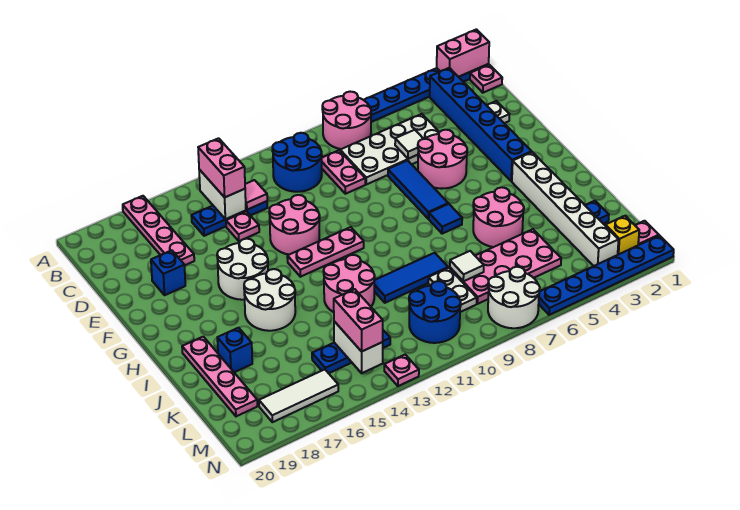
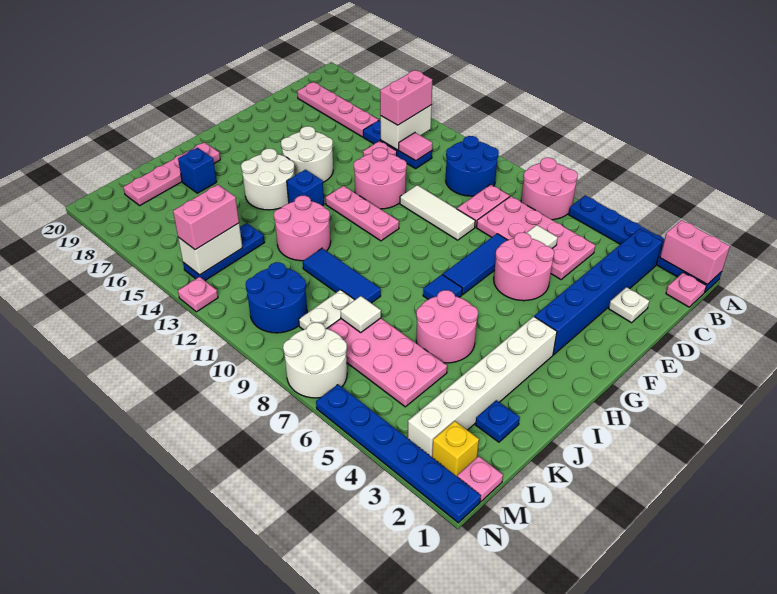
pink plate A17:D17 level 1 -> pink plate C16:C19 level 1
white plate C5:D8 level 1 -> pink plate C5:D8 level 1
blue brick E18 level 1 -> blue brick H14 level 1
blue plate L13:L15 level 1 -> blue plate K14:M14 level 1
white tile M16:M18 level 1 -> white tile E9:E11 level 1

